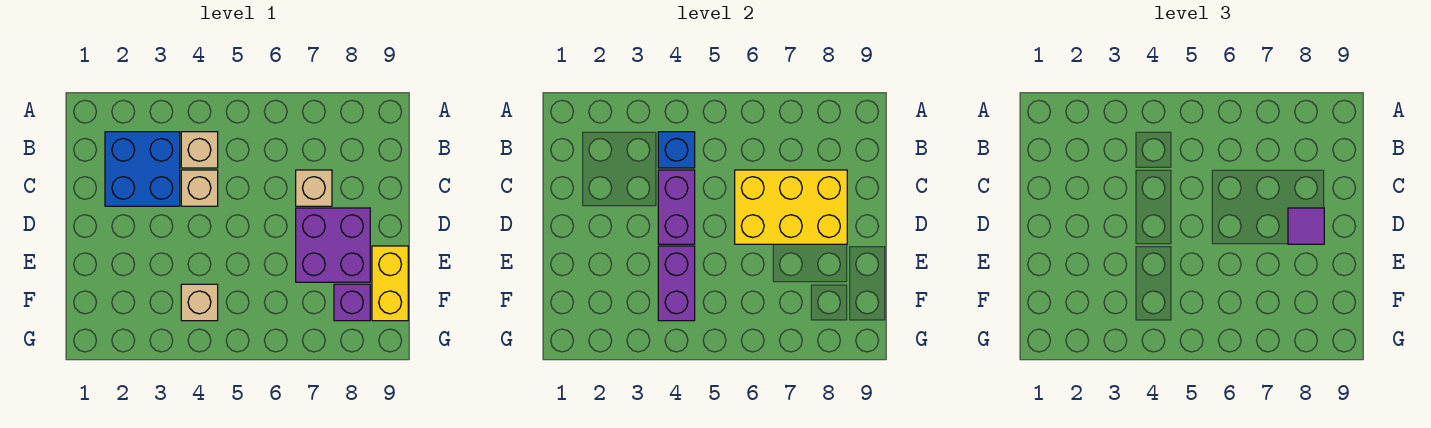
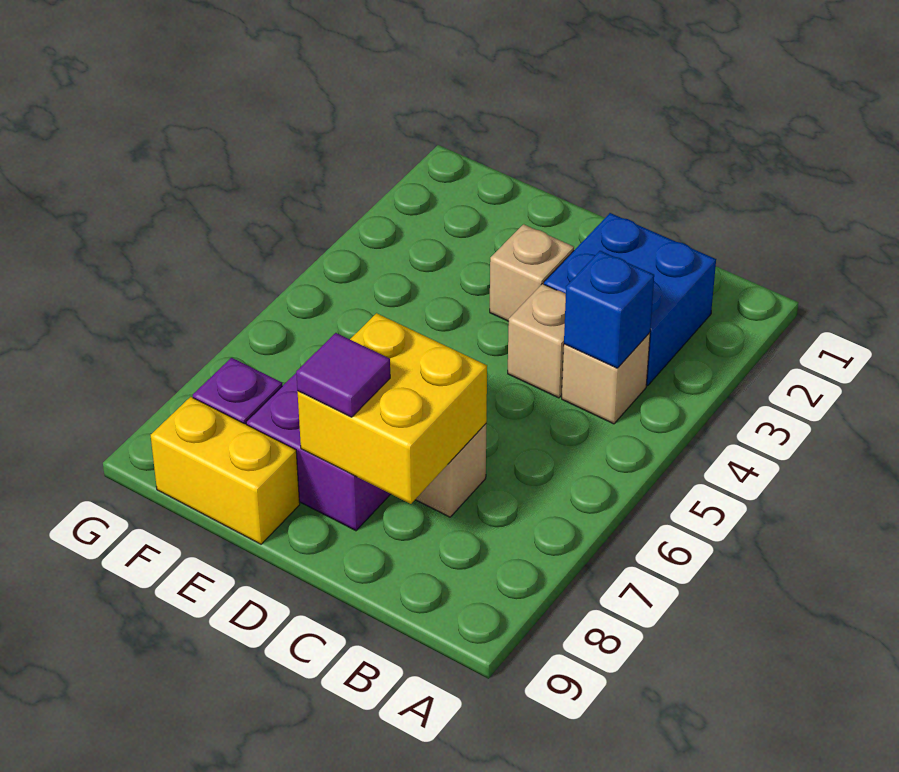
purple brick C4:D4 level 2 -> none
yellow brick C6:D8 level 2 -> yellow brick C7:D8 level 2
purple brick E4:F4 level 2 -> none
tan brick F4 level 1 -> tan brick D3 level 1

